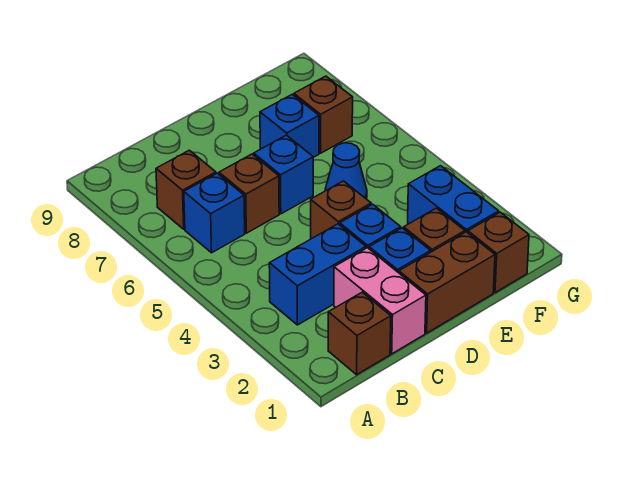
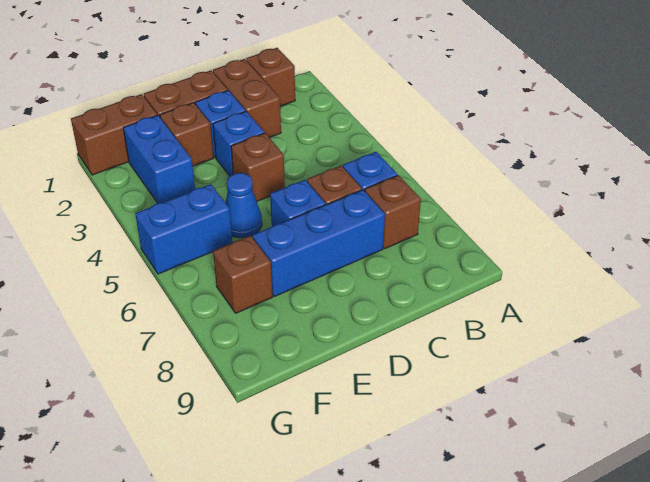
blue brick B3:C3 level 1 -> blue brick F5:G5 level 1
pink brick C1:C2 level 1 -> brown brick C1:C2 level 1
blue brick E7 level 1 -> blue brick C7:E7 level 1
brown brick F1 level 1 -> brown brick F1:G1 level 1

